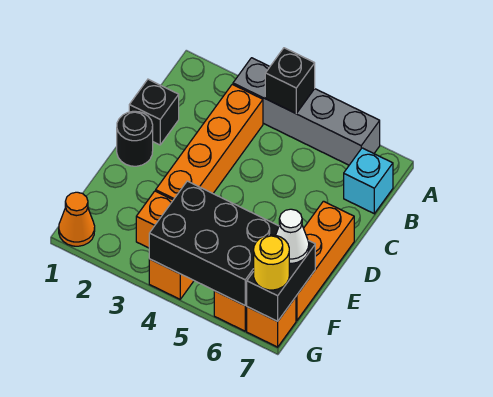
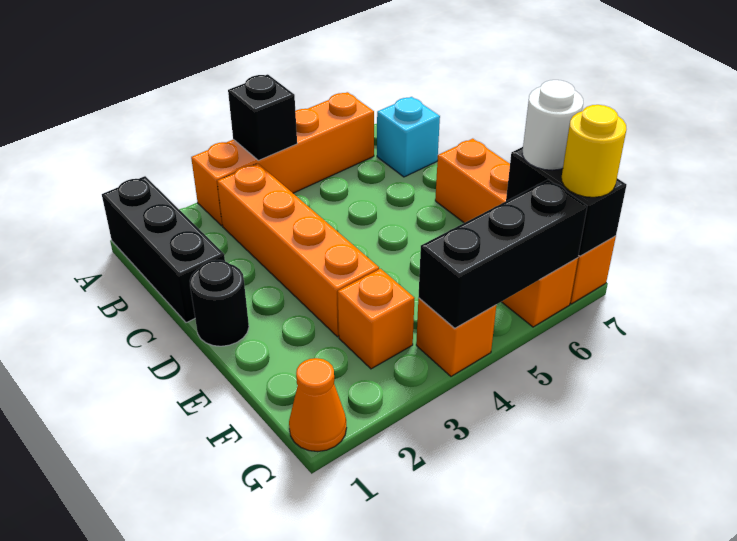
grey brick A3:A6 level 1 -> orange brick A3:A6 level 1
black brick C1 level 1 -> black brick A1:C1 level 1
black brick F4:G6 level 2 -> black brick G4:G6 level 2
white cone F7 level 3 -> white round brick F7 level 3

